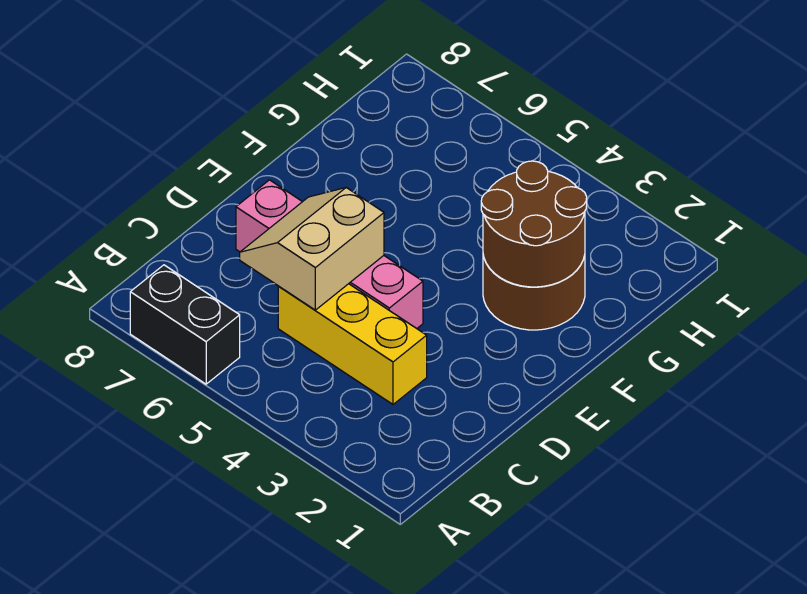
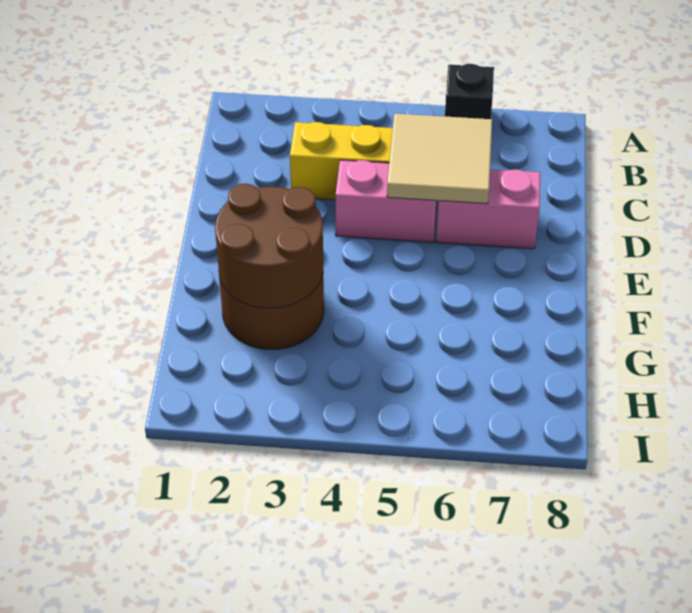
black brick A6:A7 level 1 -> black brick A6 level 1
tan slope C5:D6 level 2 top 5 -> tan tile C5:D6 level 2

